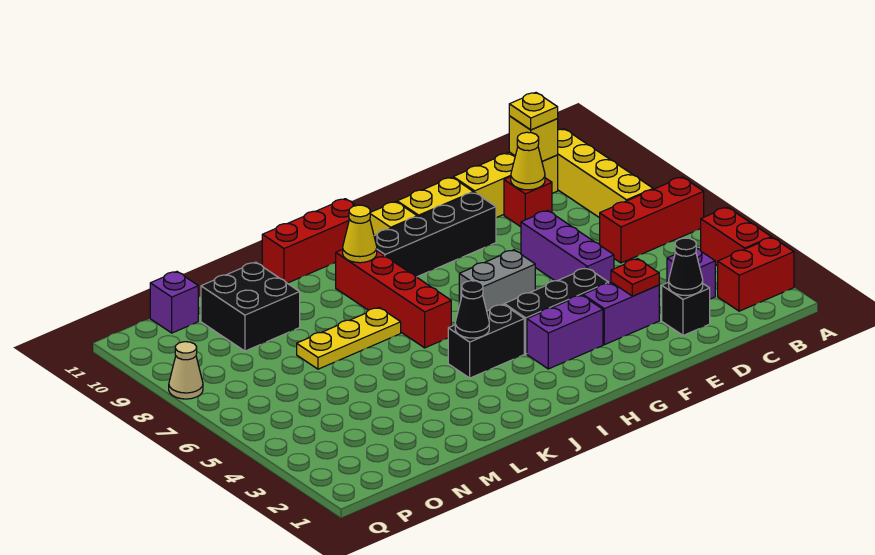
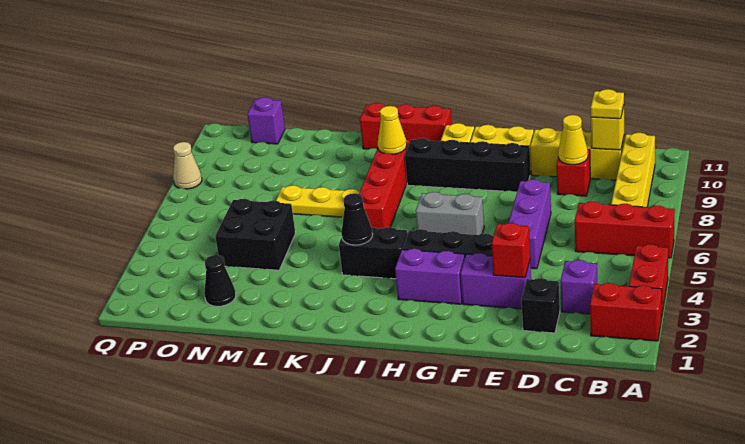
black cone D2 level 2 -> black cone N2 level 1
red plate E3 level 2 -> red brick E3 level 2
black brick M9:N10 level 1 -> black brick M4:N5 level 1

